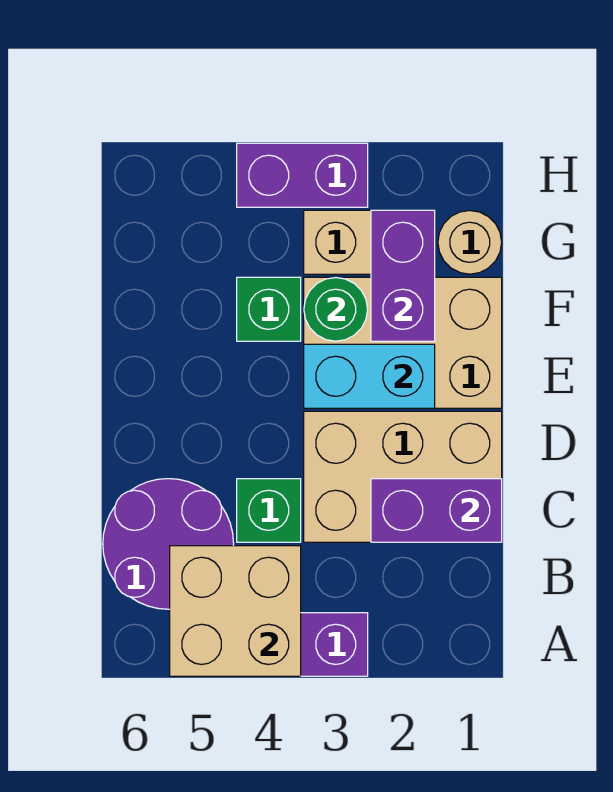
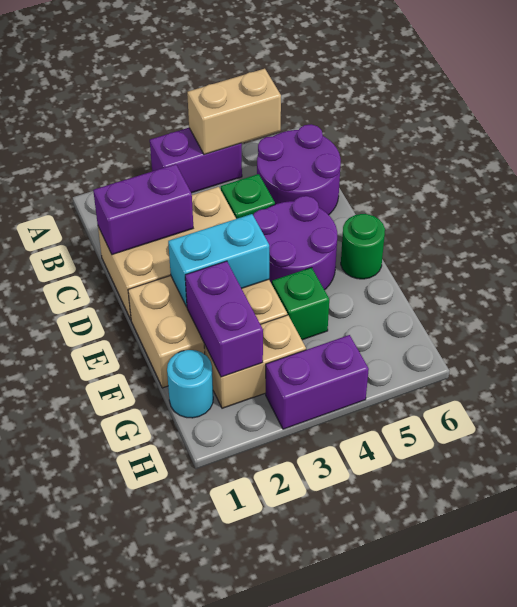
tan brick A4:B5 level 2 -> tan brick A4:A5 level 2
none -> purple round brick D4:E5 level 1
green round brick F3 level 2 -> green round brick E6 level 1
tan round brick G1 level 1 -> cyan round brick G1 level 1

